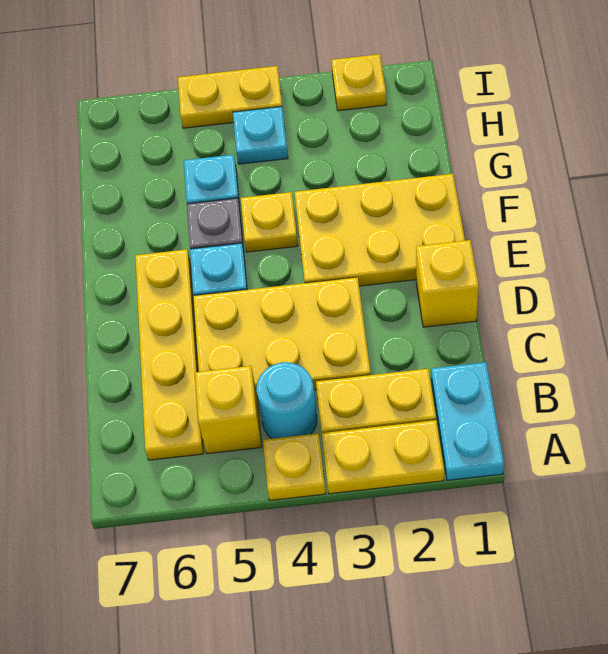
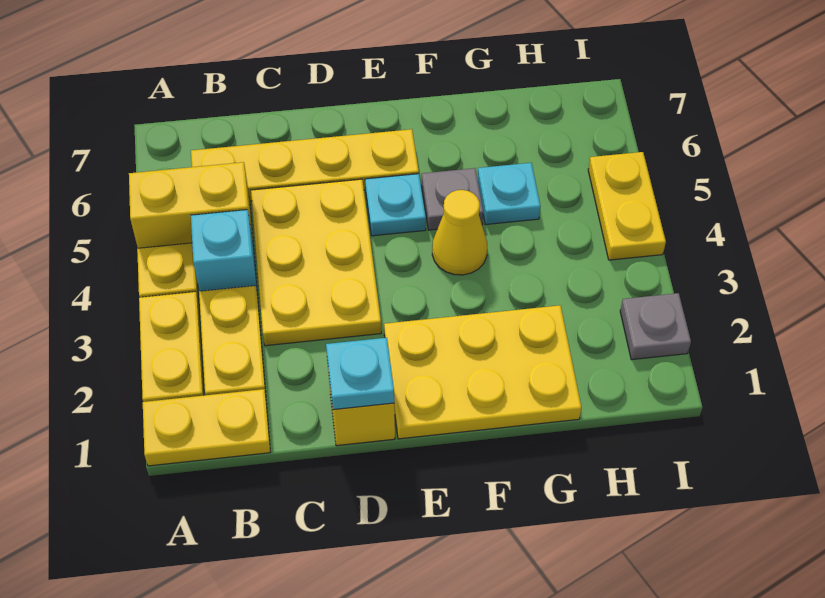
cyan plate A1:B1 level 1 -> yellow plate A1:B1 level 1
cyan round brick B4 level 1 -> cyan brick B4 level 1
yellow brick B5 level 1 -> yellow brick A5:B5 level 1
yellow plate E1:F3 level 1 -> yellow plate E1:G2 level 1
yellow plate F4 level 1 -> yellow cone F4 level 1
cyan plate H4 level 1 -> cyan plate D1 level 2
yellow plate I2 level 1 -> grey plate I2 level 1

